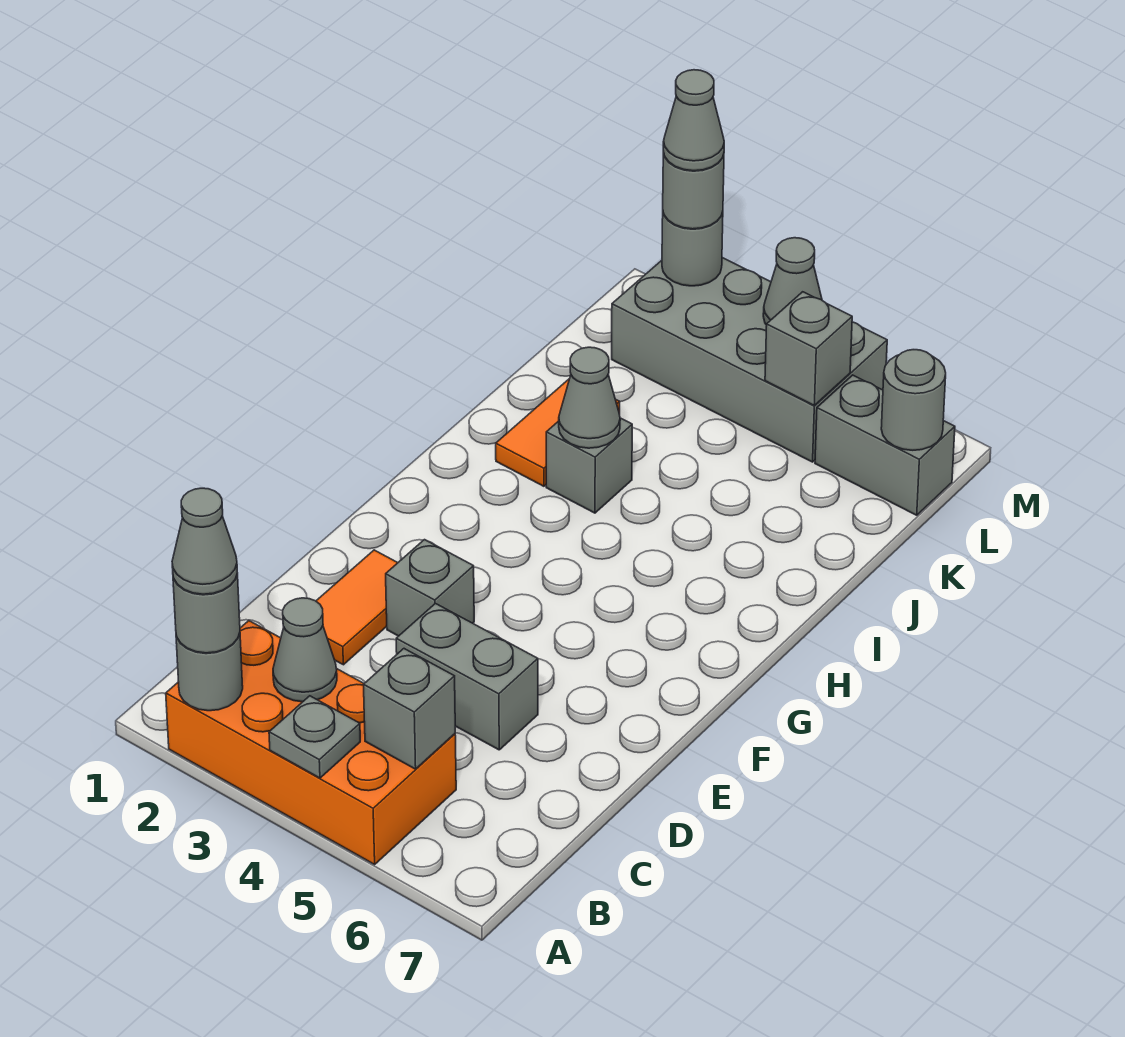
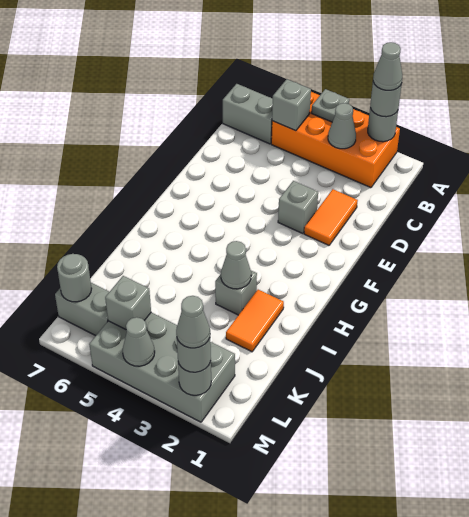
grey brick D4:D5 level 1 -> grey brick B6:B7 level 1

